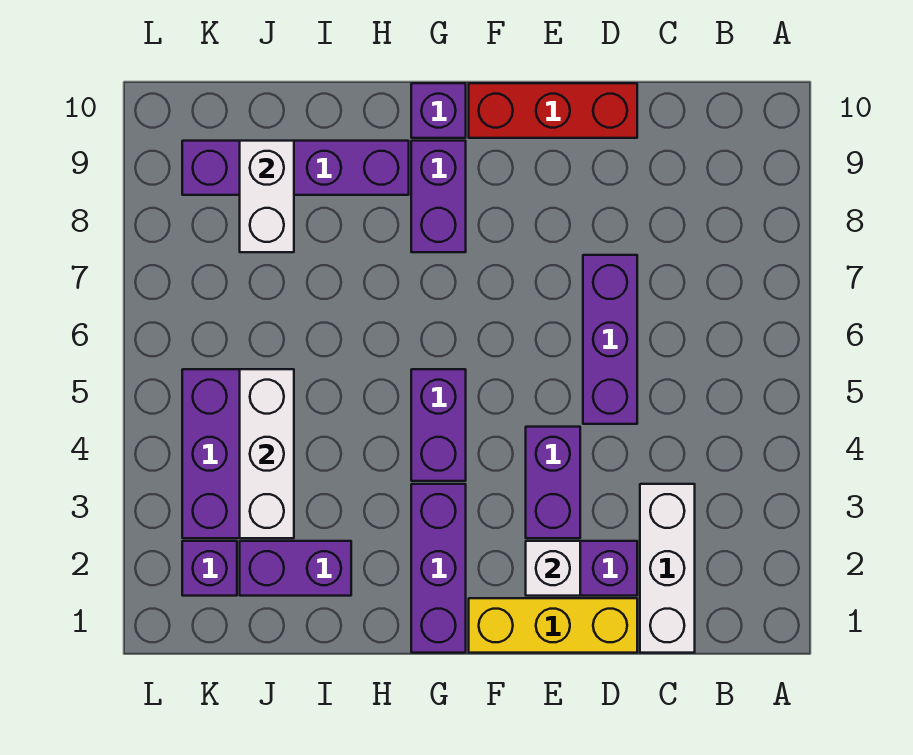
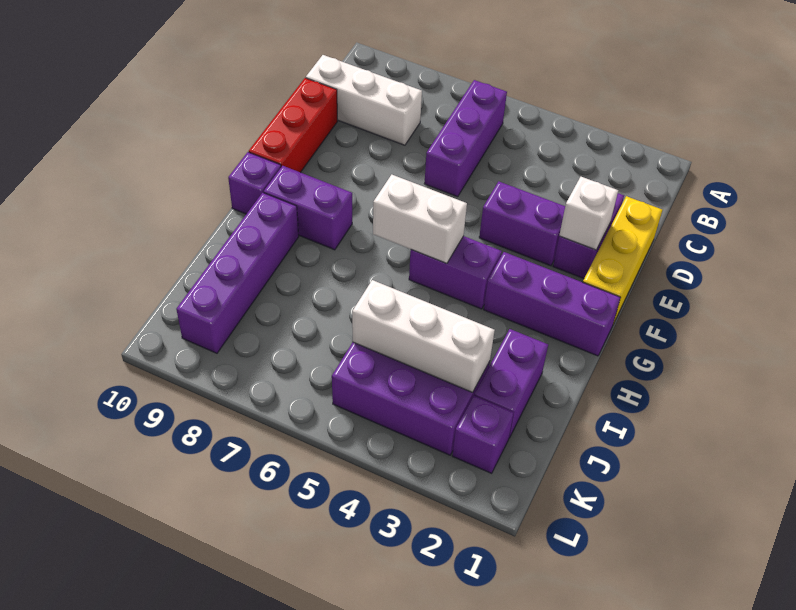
white brick C1:C3 level 1 -> white brick C8:C10 level 1
purple brick D5:D7 level 1 -> purple brick B6:D6 level 1
white brick J8:J9 level 2 -> white brick G5:G6 level 2

